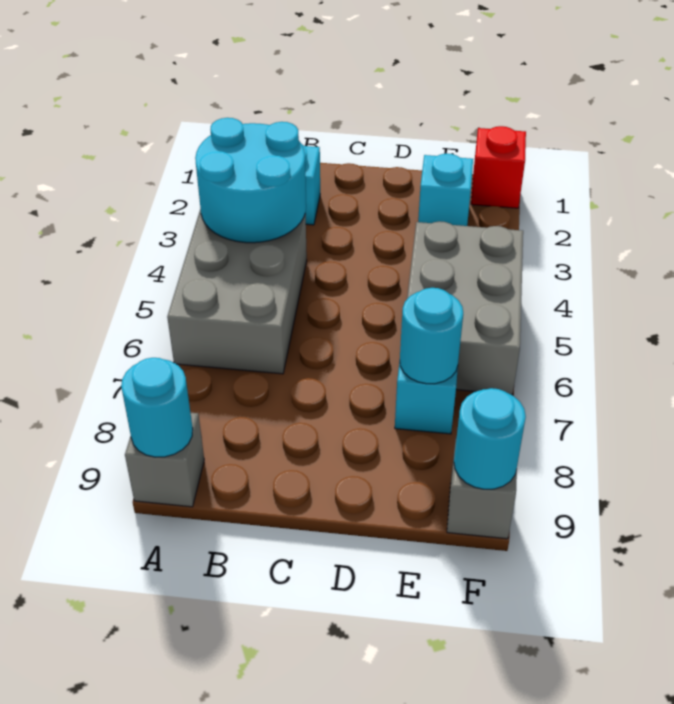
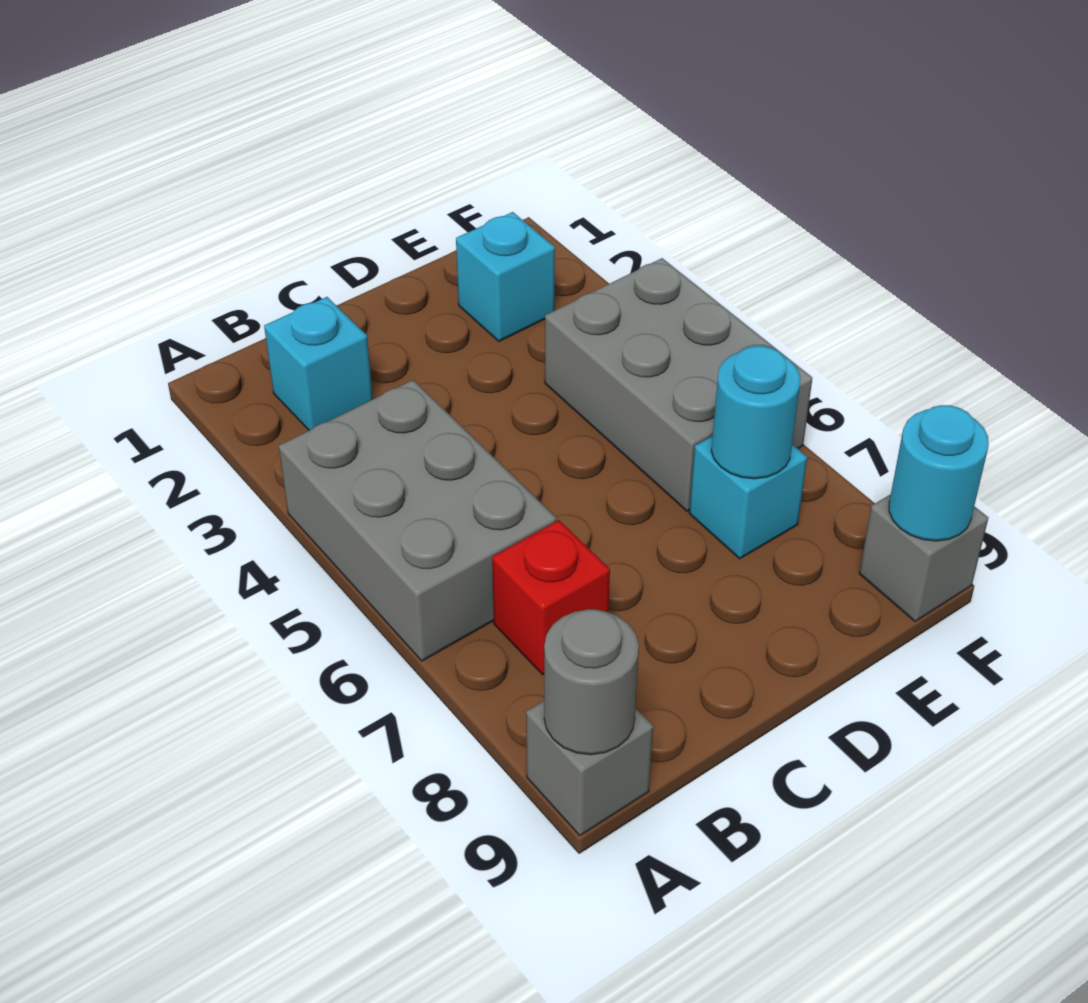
cyan round brick A3:B4 level 2 -> none
cyan round brick A9 level 2 -> grey round brick A9 level 2
red brick F1 level 1 -> red brick B7 level 1

